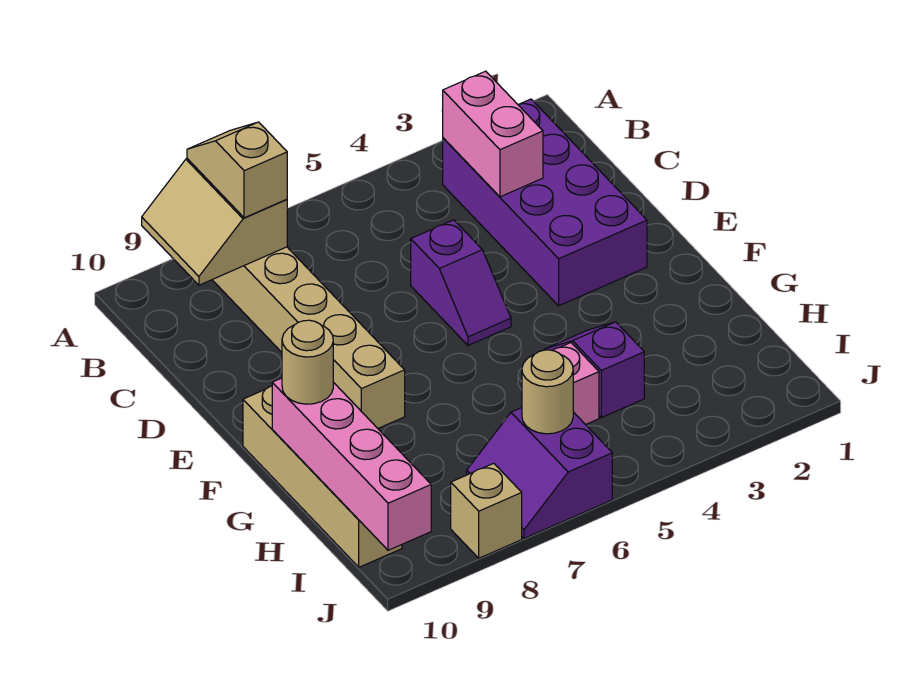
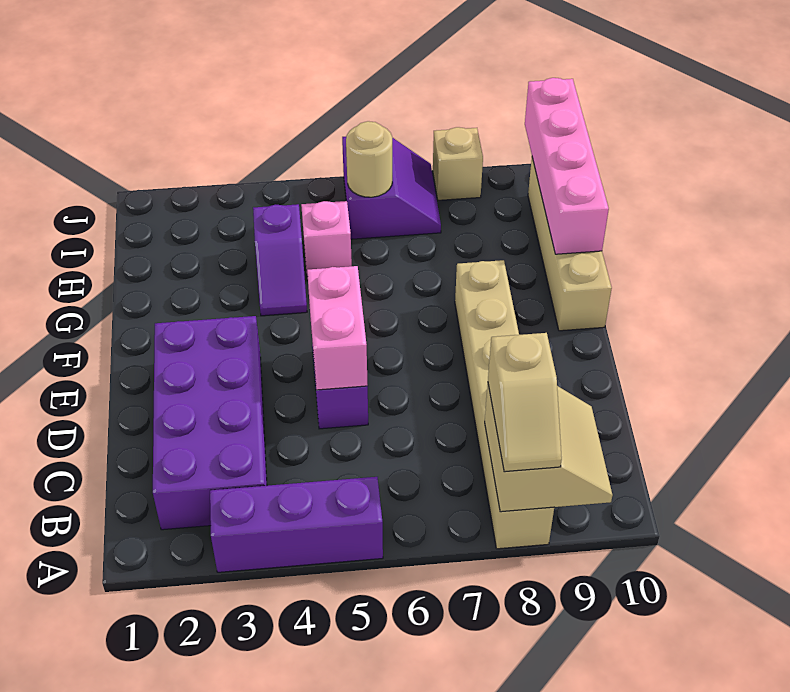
none -> purple brick A3:A5 level 1
pink brick B3:C3 level 2 -> pink brick D5:E5 level 2
tan round brick G10 level 3 -> none

